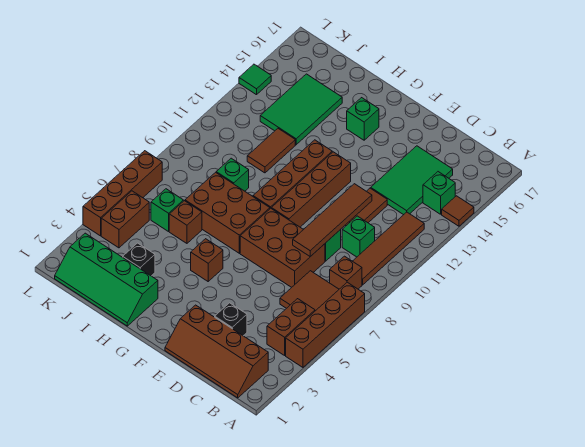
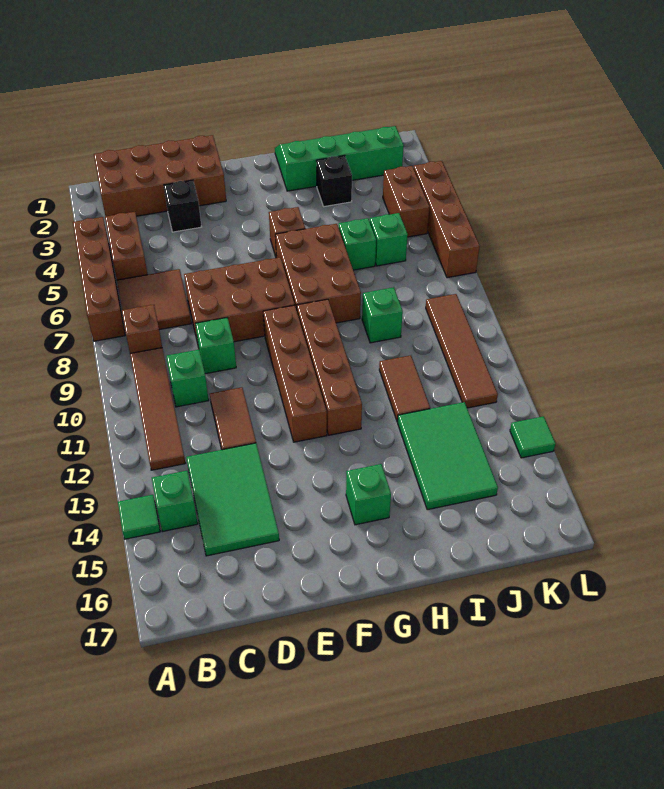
brown tile A14 level 1 -> green tile A14 level 1
brown slope B1:E2 level 1 top 2 -> brown brick B1:E2 level 1
brown tile D8:D11 level 2 -> brown tile K9:K12 level 1
brown brick G7:I8 level 1 -> brown brick G6:H8 level 1
brown brick I6 level 1 -> green brick I6 level 1

